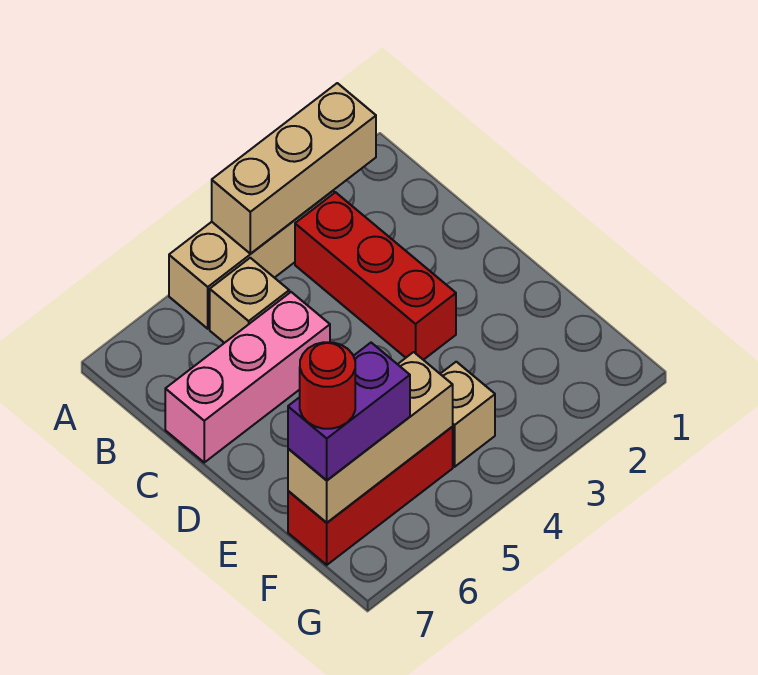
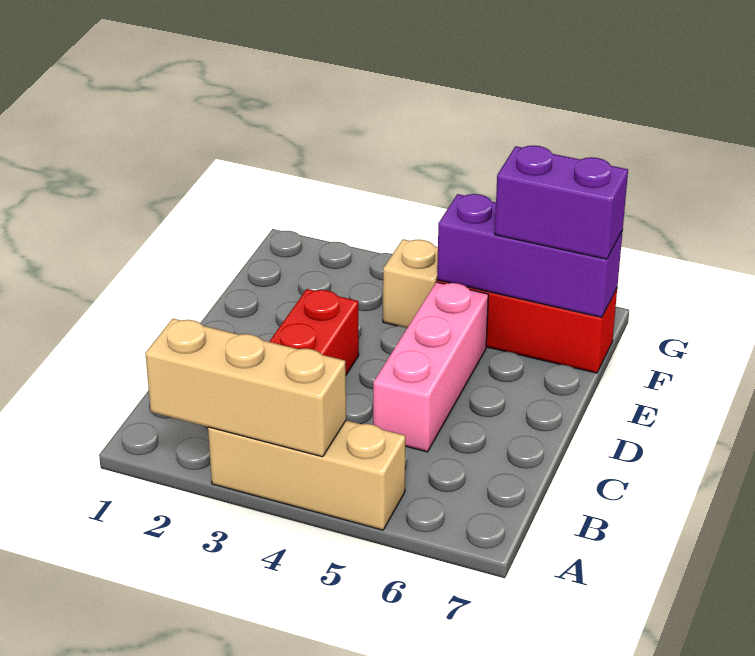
tan brick B5 level 1 -> none
pink brick C5:C7 level 1 -> pink brick C5:E5 level 1
tan brick F5:F7 level 2 -> purple brick F5:F7 level 2
red round brick F7 level 4 -> none

